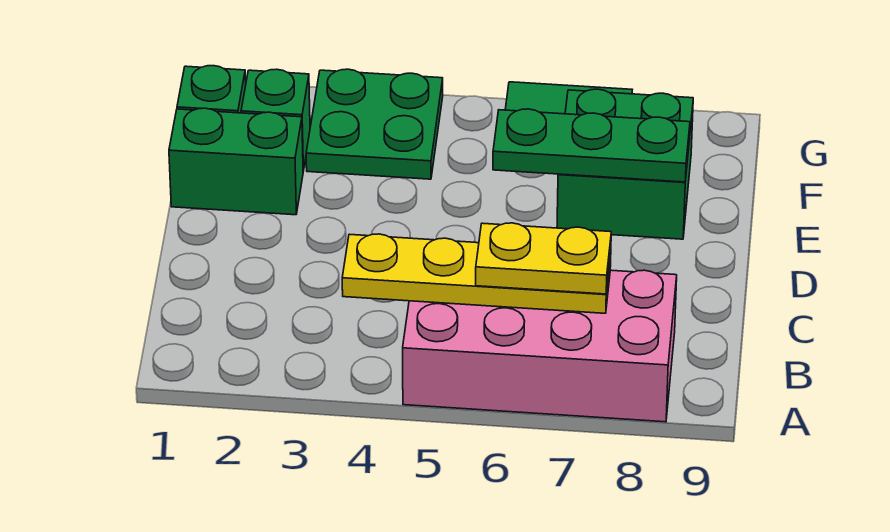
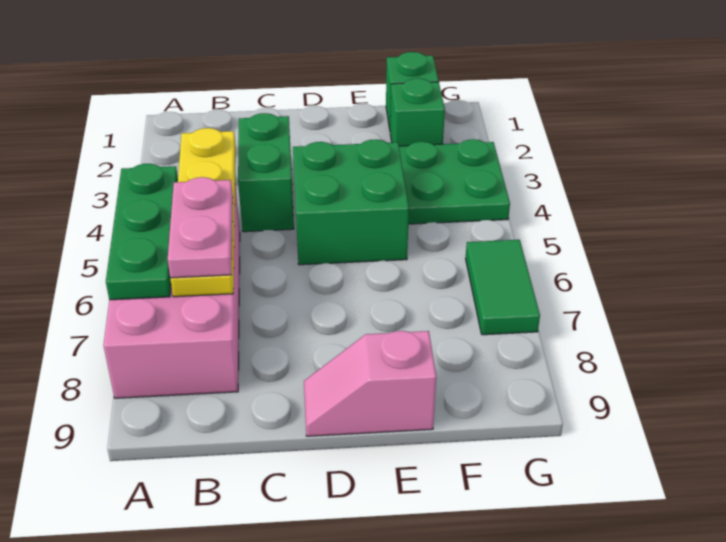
yellow plate B6:B7 level 3 -> pink plate B6:B7 level 3
none -> pink slope D9:E9 level 1 top E
green brick E1:E2 level 1 -> green brick C3:C4 level 1
green plate E6:E8 level 2 -> green plate A5:A7 level 2
green brick E7:F8 level 1 -> green brick D4:E5 level 1

